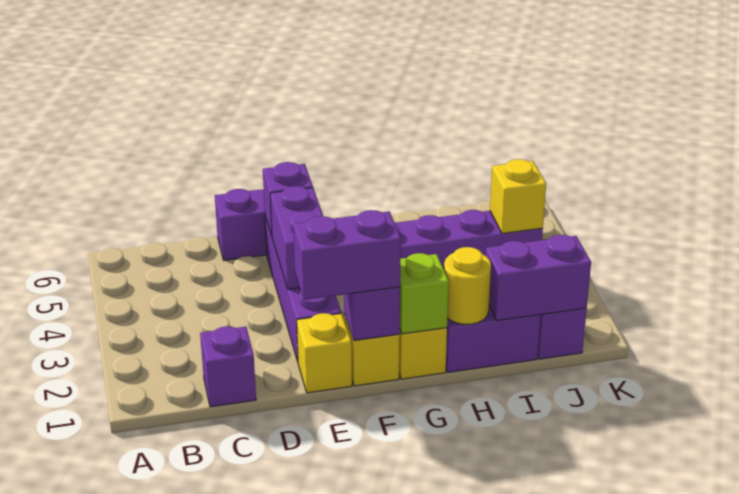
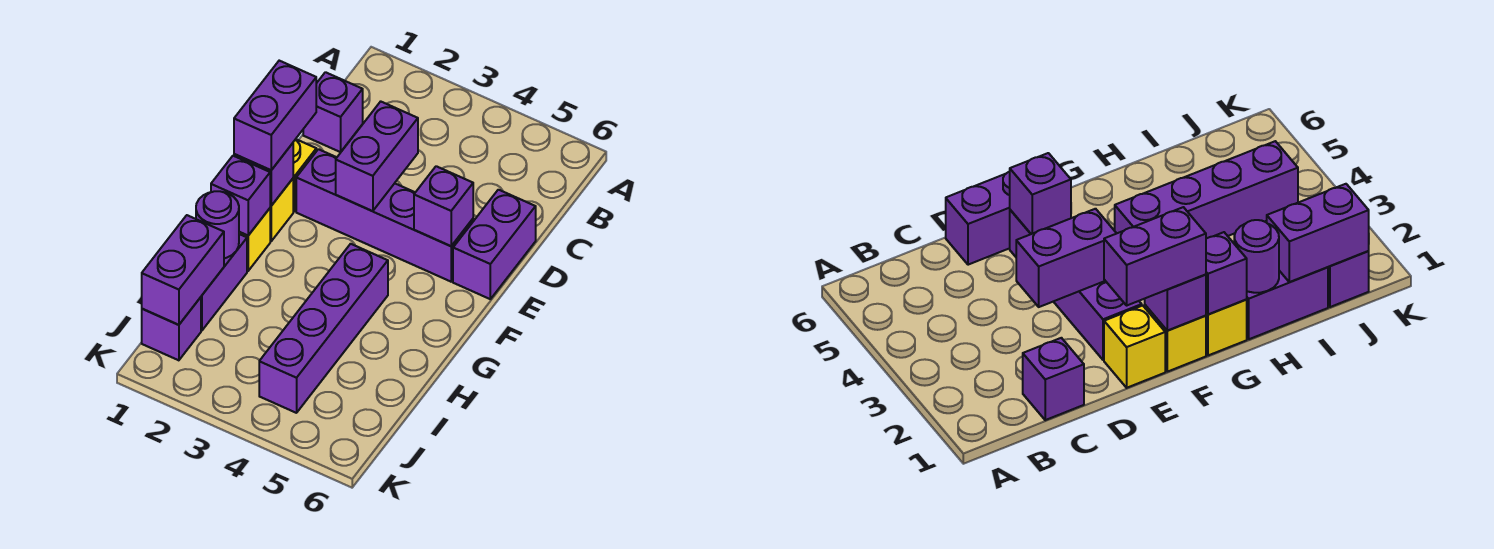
purple brick E3:E4 level 2 -> purple brick D3:E3 level 2
lime brick G1 level 2 -> purple brick G1 level 2
yellow round brick H1 level 2 -> purple round brick H1 level 2
yellow brick J4 level 2 -> none

